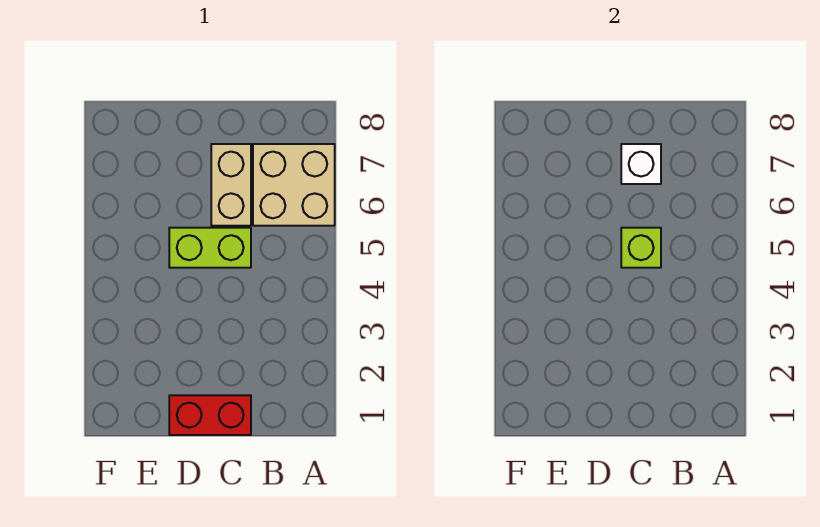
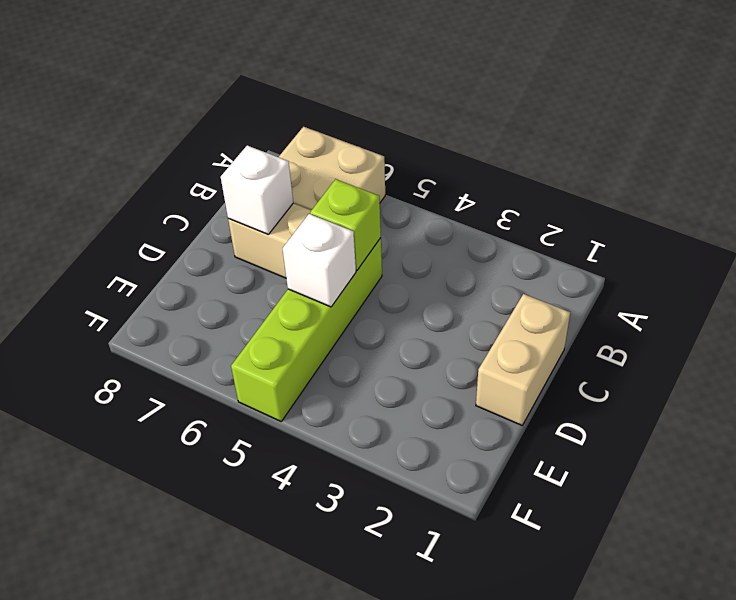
red brick C1:D1 level 1 -> tan brick C1:D1 level 1
lime brick C5:D5 level 1 -> lime brick C5:F5 level 1
none -> white brick D5 level 2

